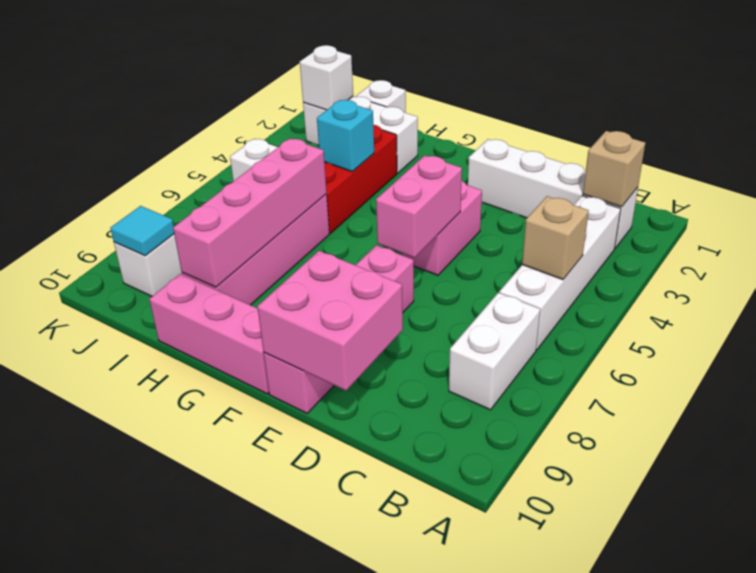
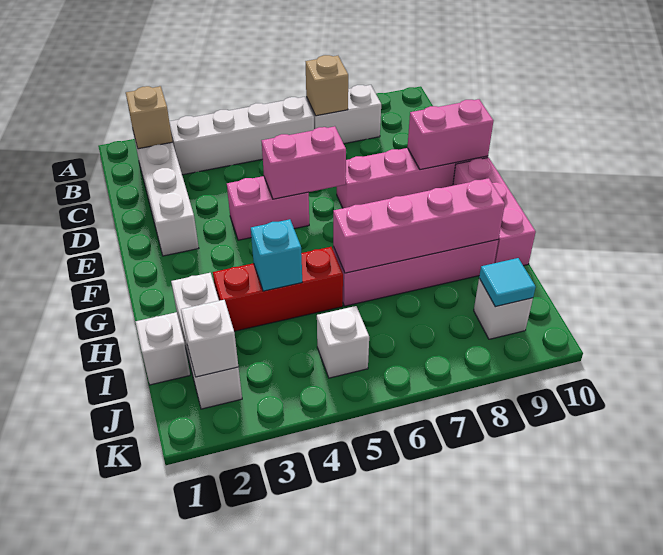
tan brick B5 level 2 -> tan brick B7 level 2
pink brick D9:E10 level 2 -> pink brick E9:E10 level 2

